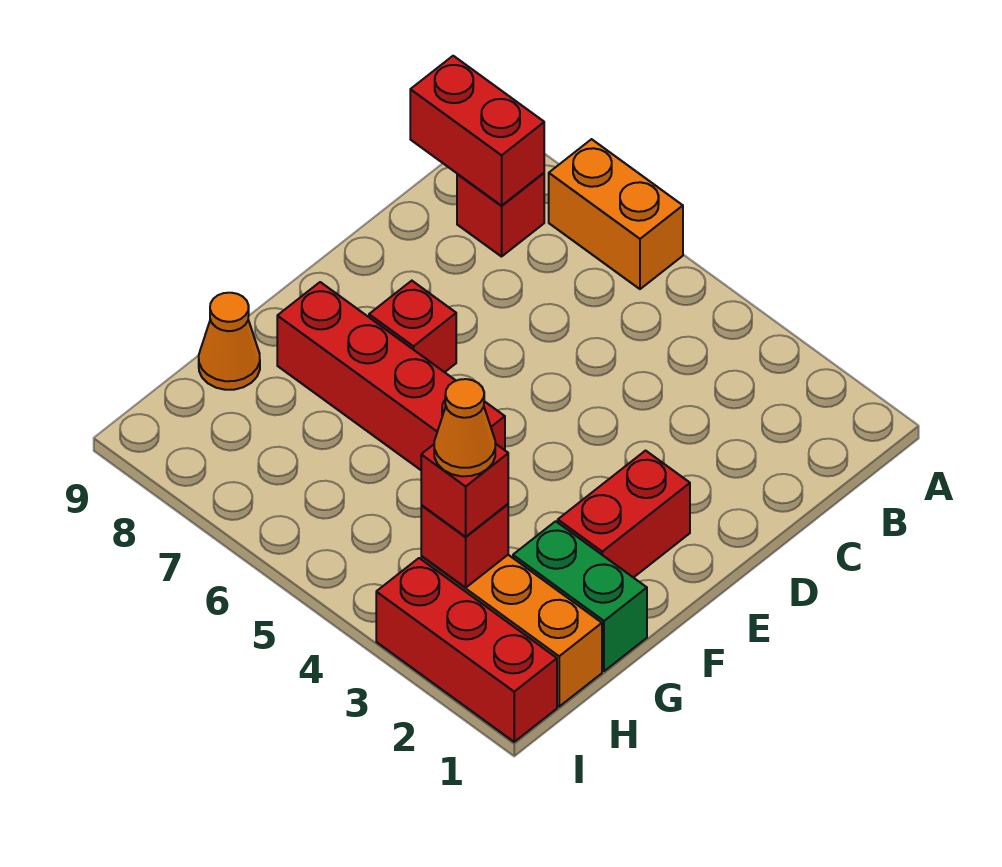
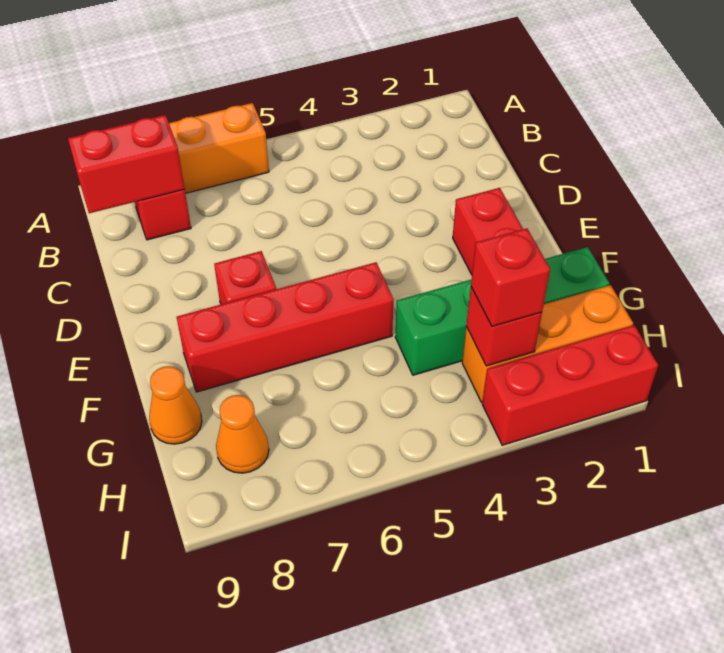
green brick G1:G2 level 1 -> green brick G1:G4 level 1
orange cone H3 level 4 -> orange cone H8 level 1

